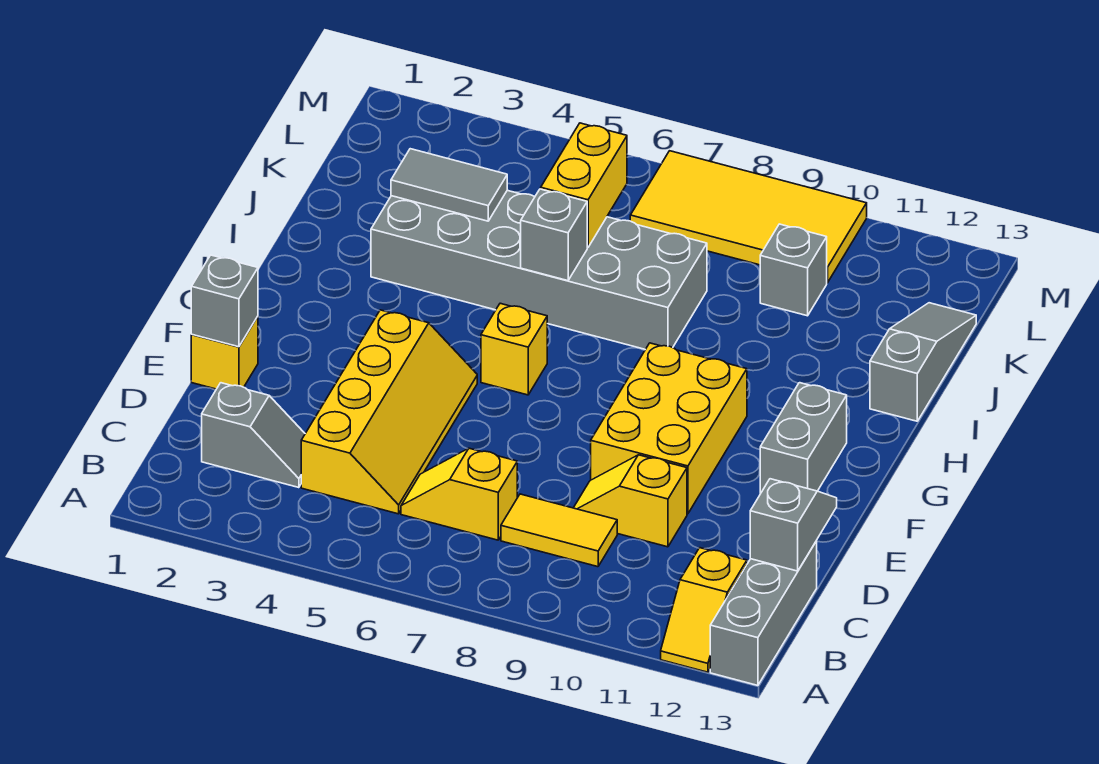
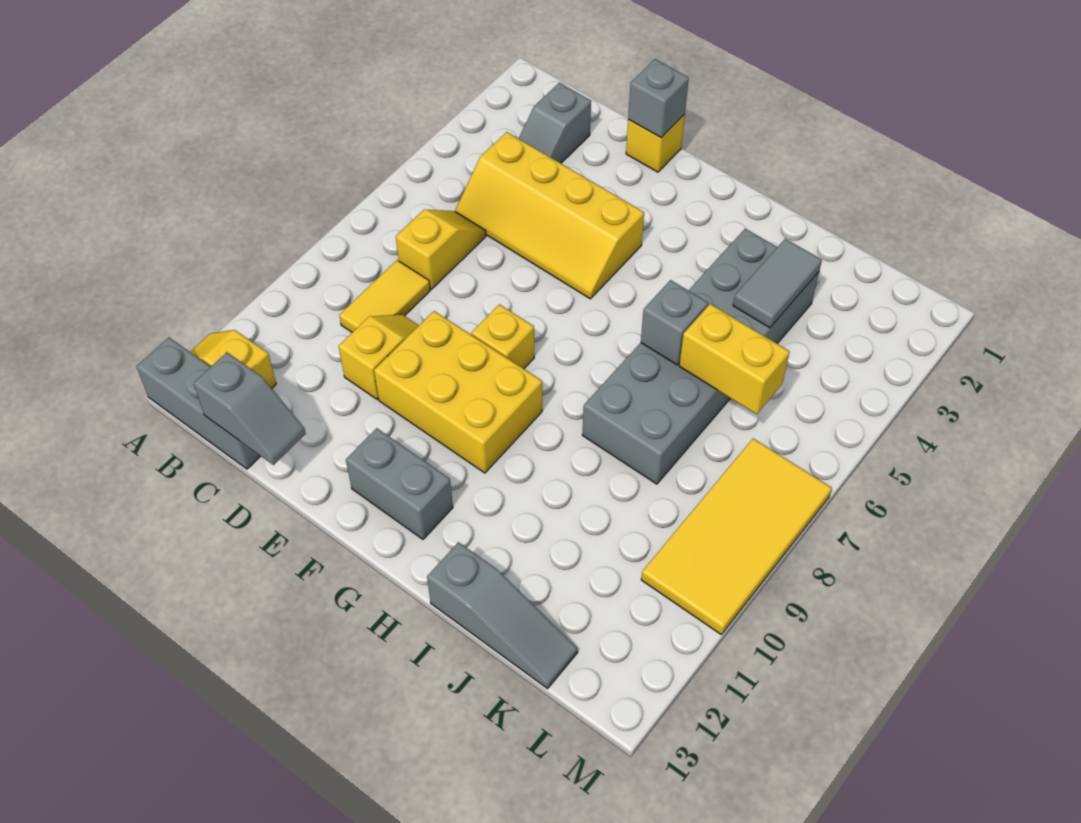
yellow brick G6 level 1 -> yellow brick F8 level 1
grey brick K10 level 1 -> none

